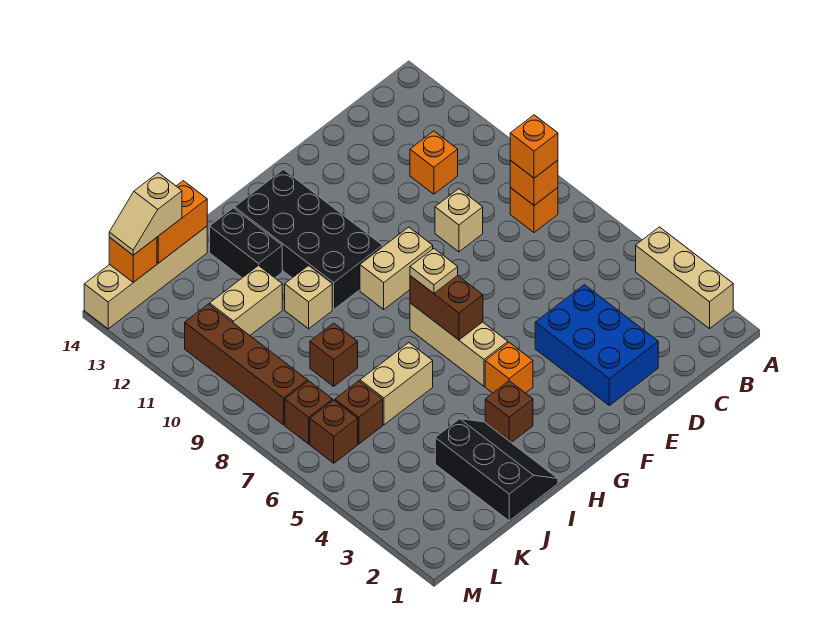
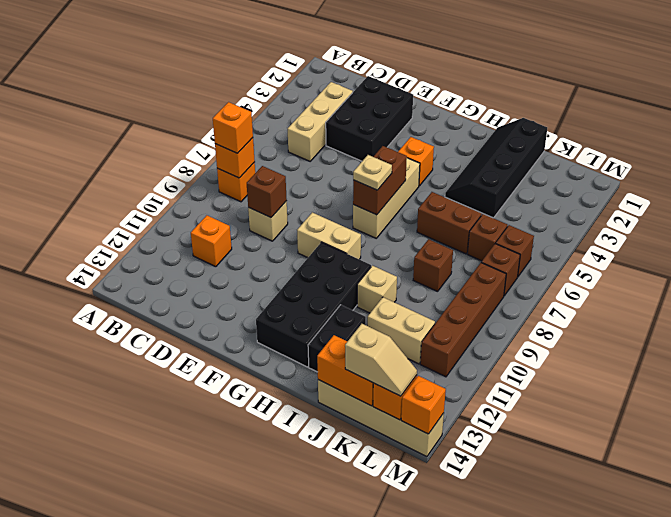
tan brick A2:A4 level 1 -> tan brick C3:C5 level 1
blue brick D2:E4 level 1 -> black brick D2:E4 level 1
brown brick H3 level 1 -> brown brick D9 level 2
black slope I1:J3 level 1 top J -> black slope I1:J4 level 1 top J
tan brick I6:J6 level 1 -> brown brick I6:J6 level 1
none -> orange brick M14 level 2

